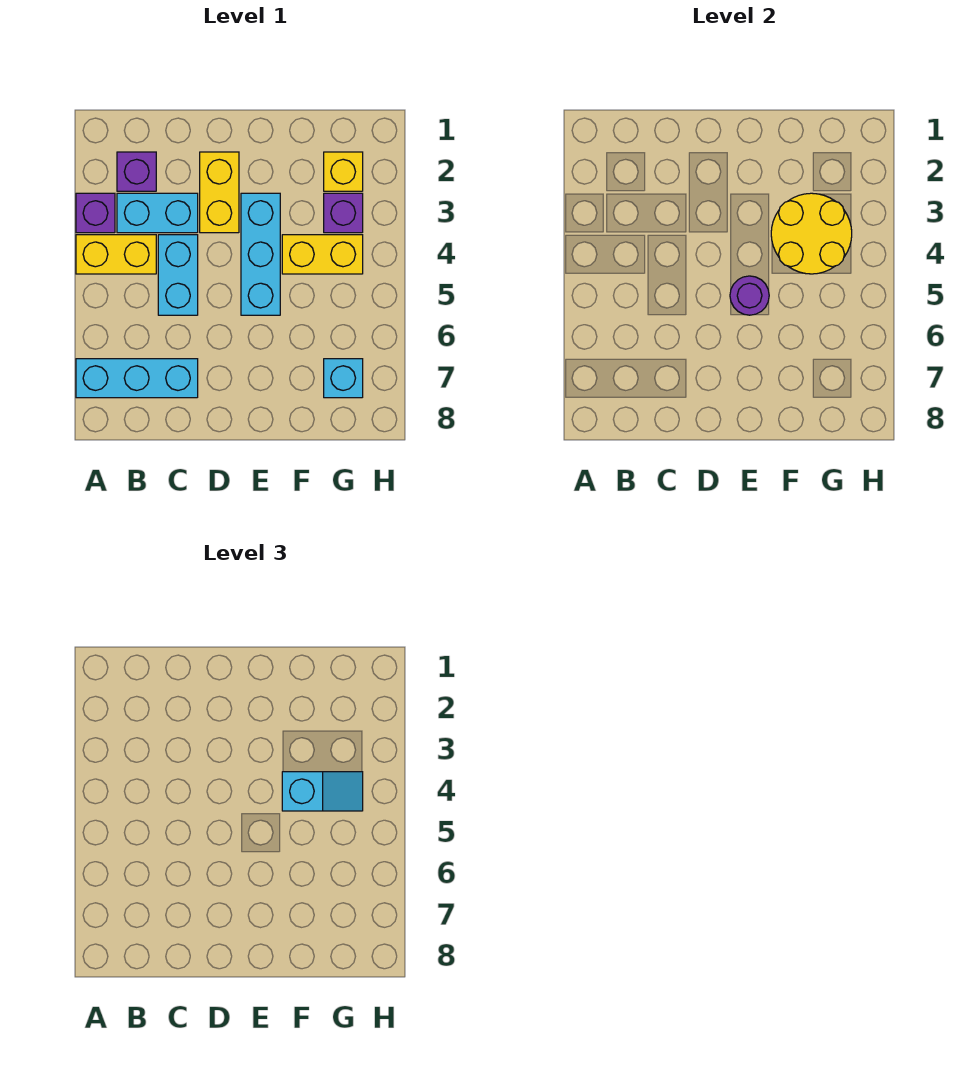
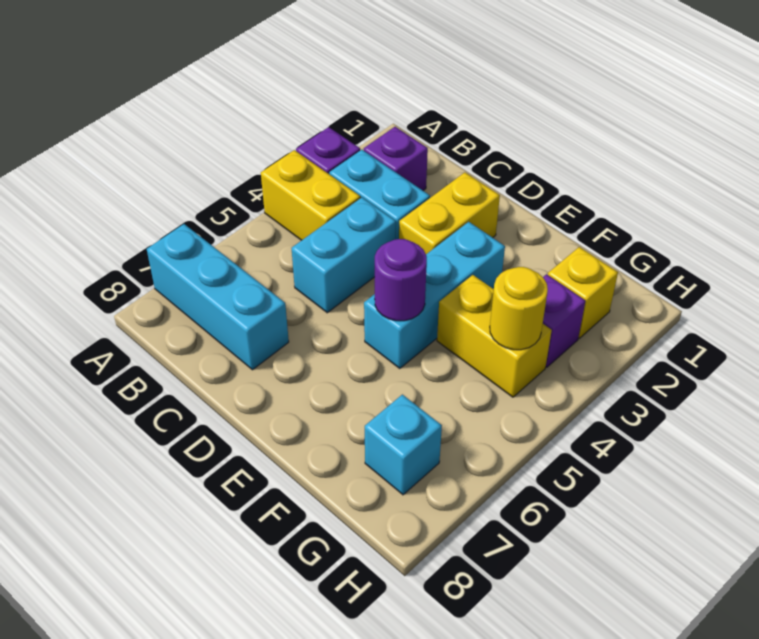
yellow round brick F3:G4 level 2 -> yellow round brick G4 level 2
cyan slope F4:G4 level 3 top F -> none

